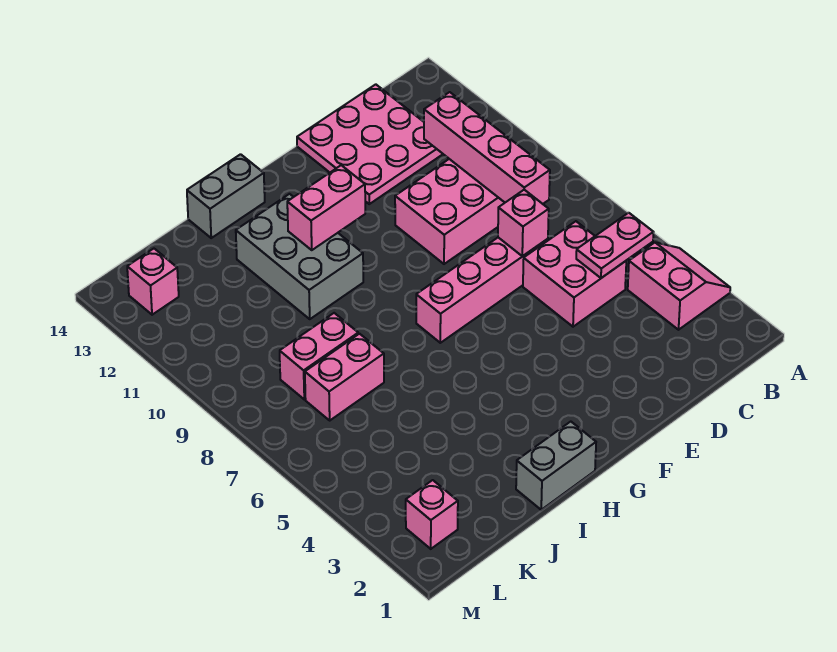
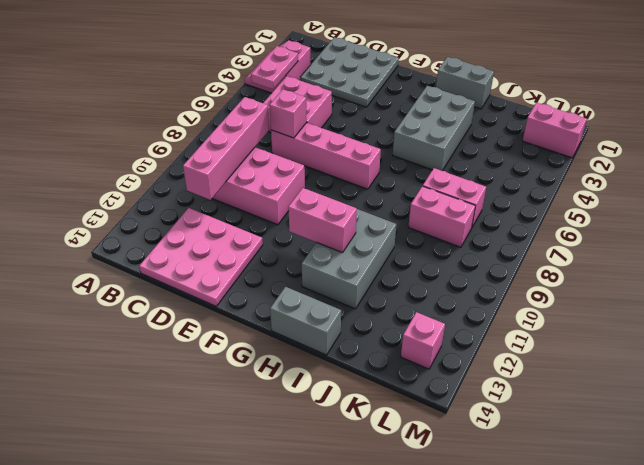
pink plate B5:C5 level 2 -> pink plate B4:B5 level 2
none -> grey plate C1:E3 level 1
none -> grey brick H3:I5 level 1
pink brick L2 level 1 -> pink brick L2:M2 level 1

